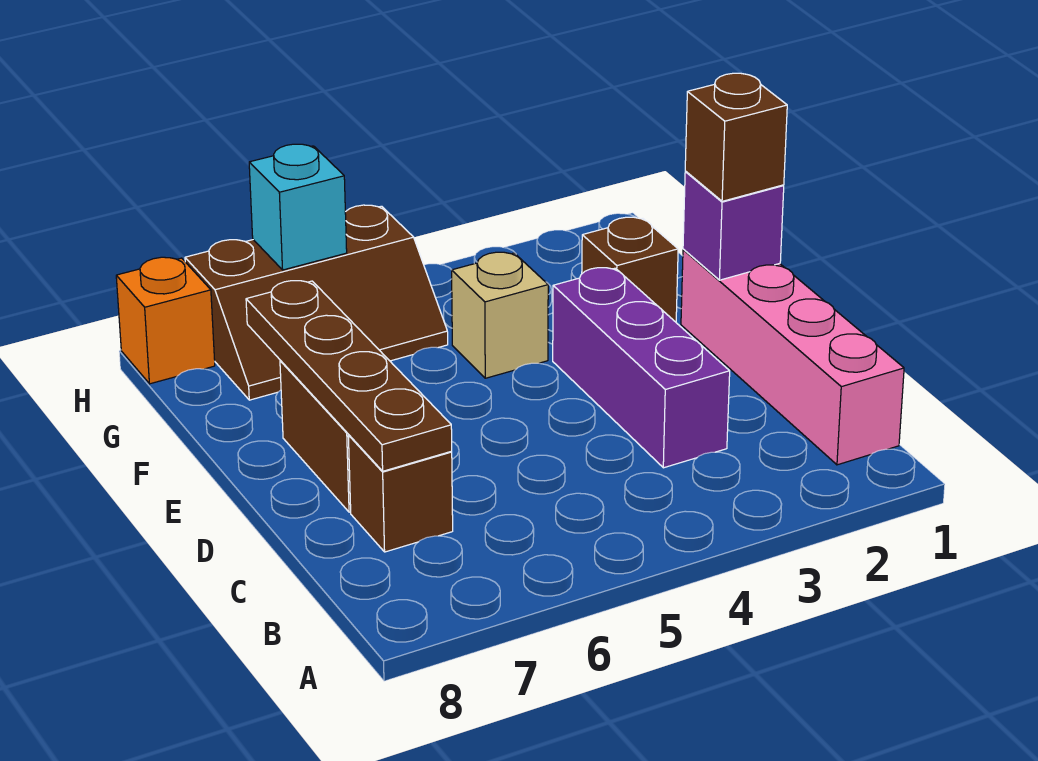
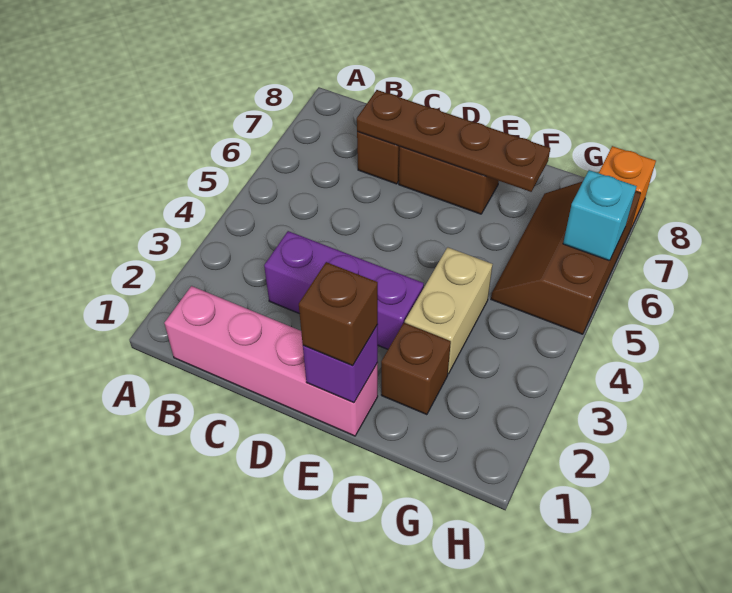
tan brick F4 level 1 -> tan brick F3:F4 level 1

